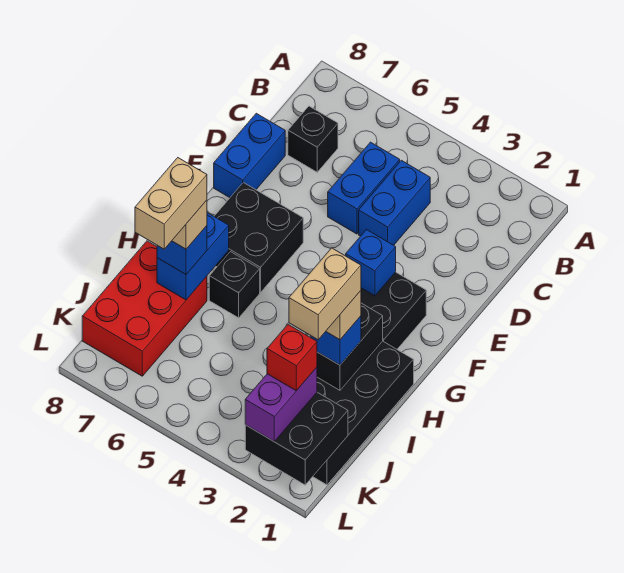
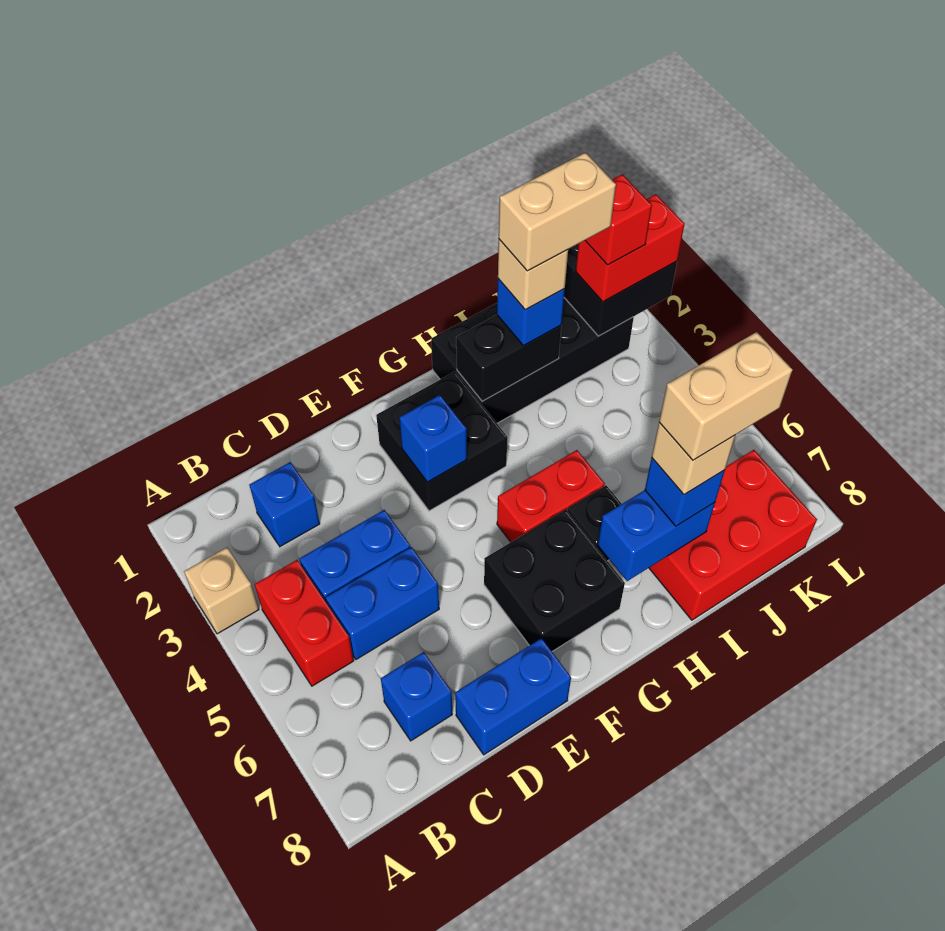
none -> tan brick A3 level 1
none -> red brick B4:B5 level 1
none -> blue brick C2 level 1
black brick C7 level 1 -> blue brick C7 level 1
none -> red brick G5:H5 level 1
purple brick K2:L2 level 3 -> red brick K2:L2 level 3

